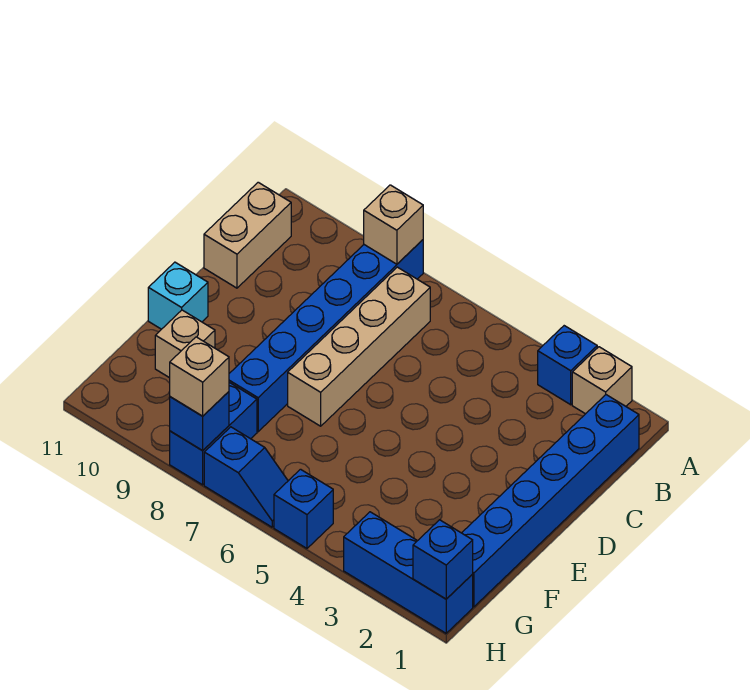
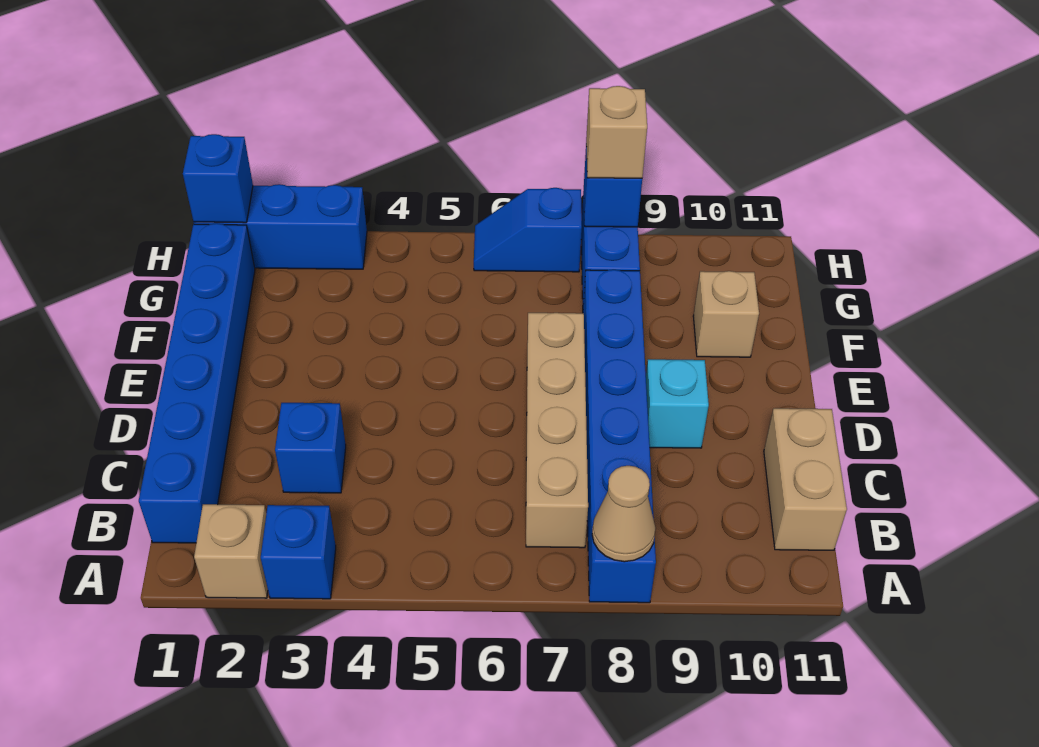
tan brick A8 level 2 -> tan cone A8 level 2
cyan brick E11 level 1 -> cyan brick D9 level 1
blue brick H5 level 1 -> blue brick C3 level 1

